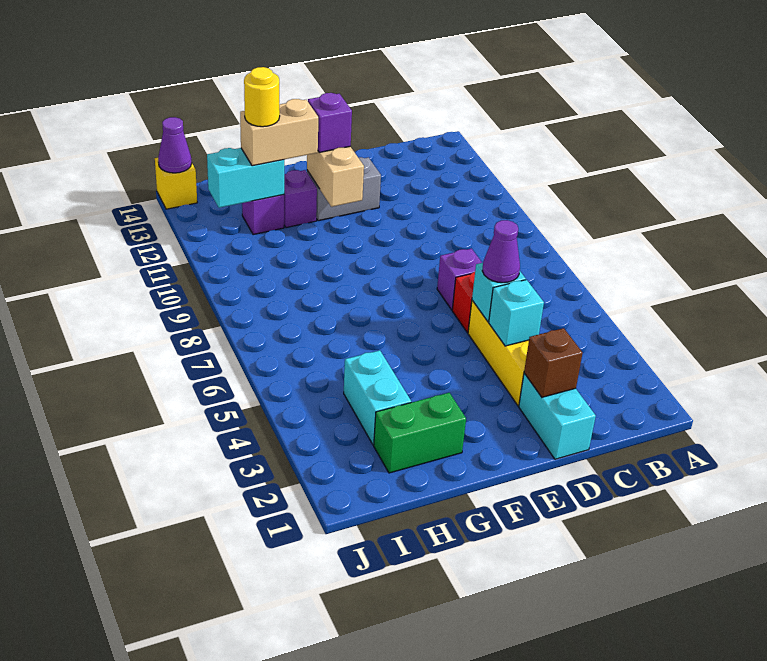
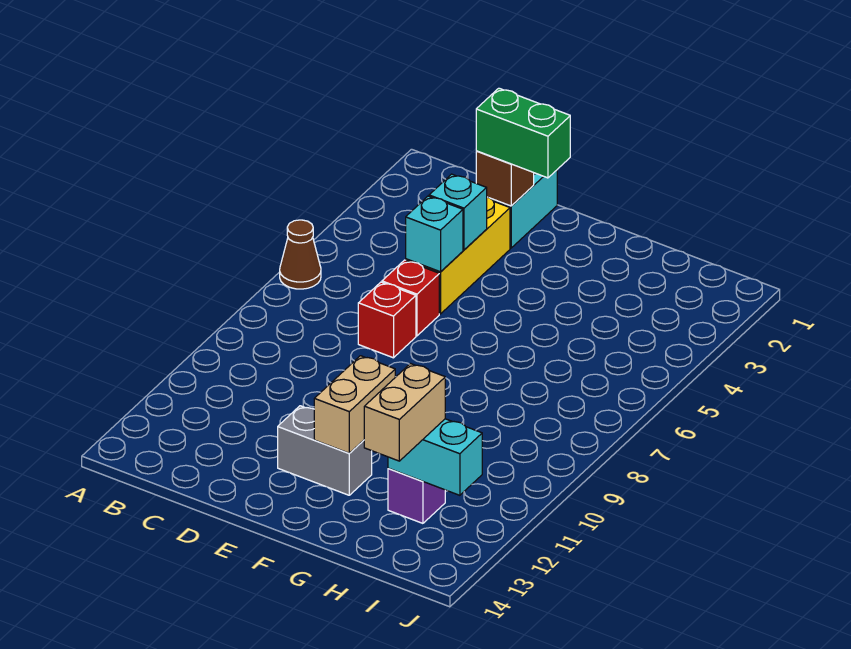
none -> brown cone A6 level 1
purple cone D5 level 3 -> none
purple brick D7 level 1 -> red brick D7 level 1
purple brick F12 level 3 -> none
green brick G2:H2 level 1 -> green brick D2:E2 level 3
purple brick G12 level 1 -> none
tan brick G12:H12 level 3 -> tan brick H12:H13 level 3
cyan brick H3:H4 level 1 -> none
yellow round brick H12 level 4 -> none
yellow brick J14 level 1 -> none
purple cone J14 level 2 -> none

